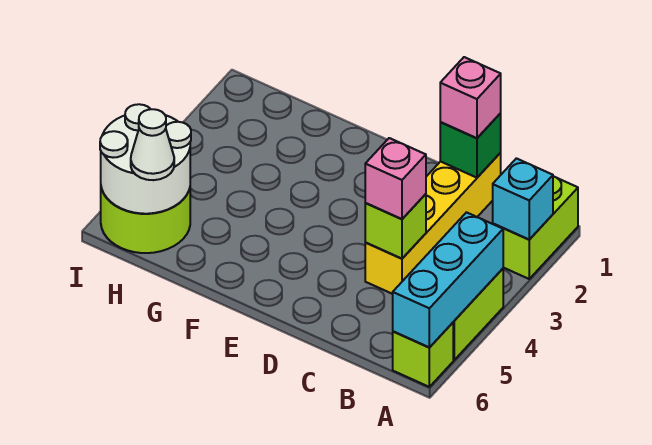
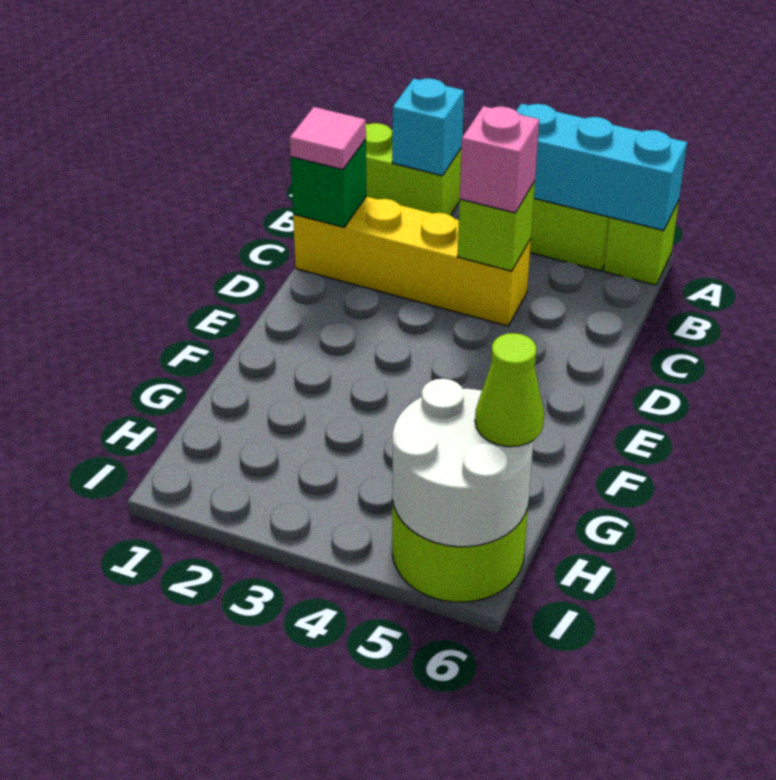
pink brick C1 level 3 -> pink tile C1 level 3
white cone H6 level 3 -> lime cone H6 level 3

